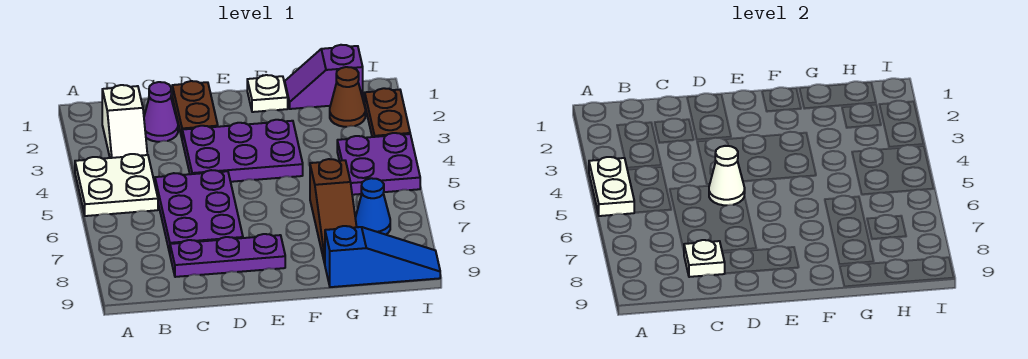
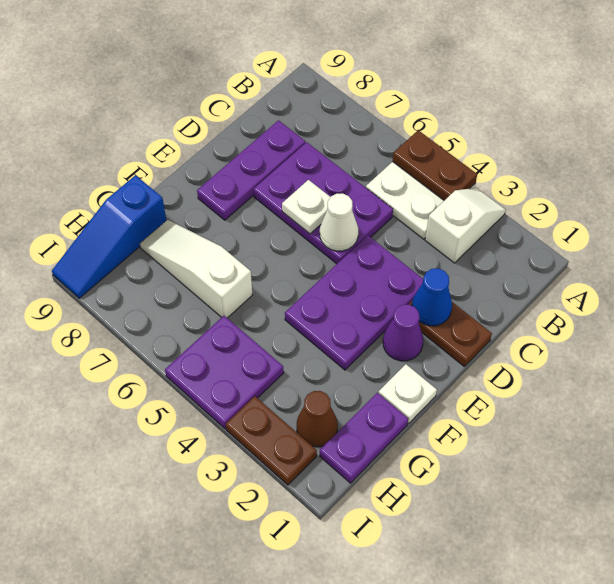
white plate A4:A5 level 2 -> brown plate A4:A5 level 2
white slope B2:B3 level 1 top 2 -> white slope A3:B3 level 1 top B
purple cone C2 level 1 -> purple cone E2 level 1
white plate C8 level 2 -> white plate D6 level 2
purple slope G1:H1 level 1 top H -> purple plate G1:H1 level 1
brown slope G6:G8 level 1 top 6 -> white slope G6:G8 level 1 top 6
blue cone H7 level 1 -> blue cone D2 level 2

